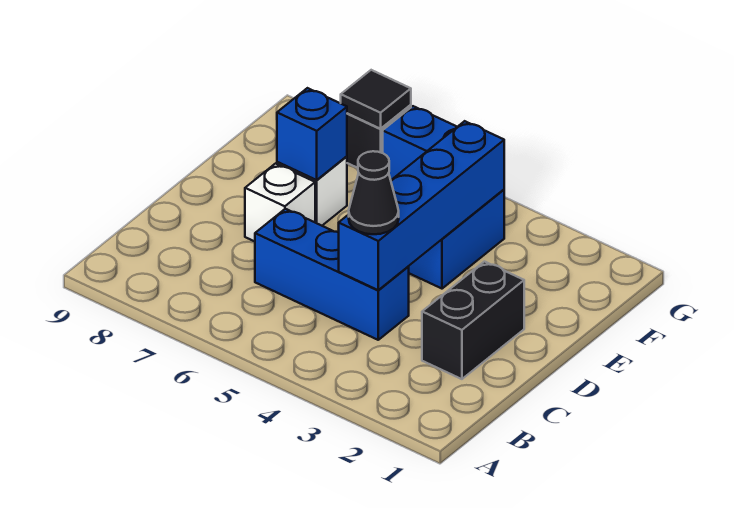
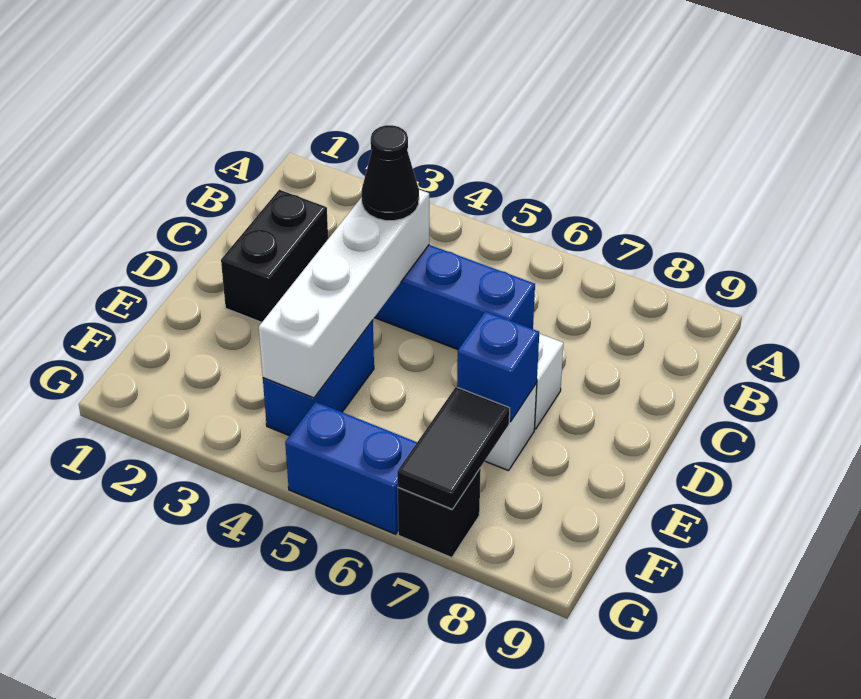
blue brick C4:F4 level 2 -> white brick C4:F4 level 2
black tile G7 level 2 -> black tile F7:G7 level 2

